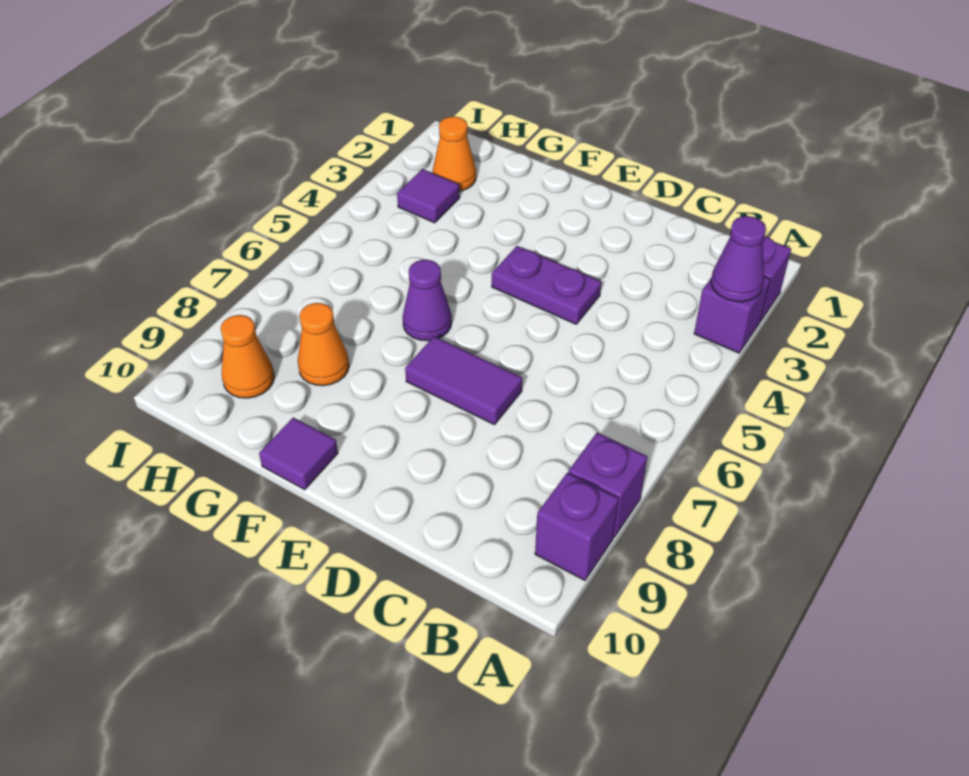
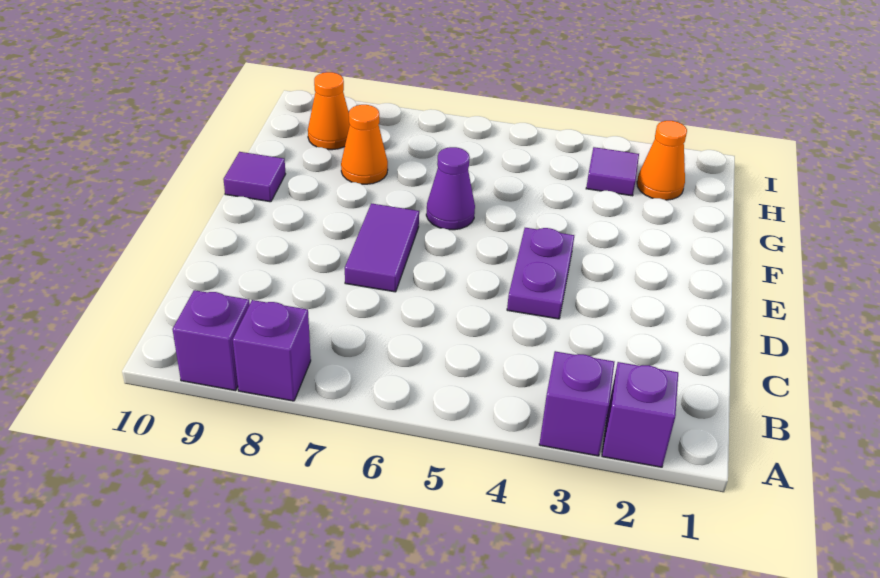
purple cone A3 level 2 -> none

